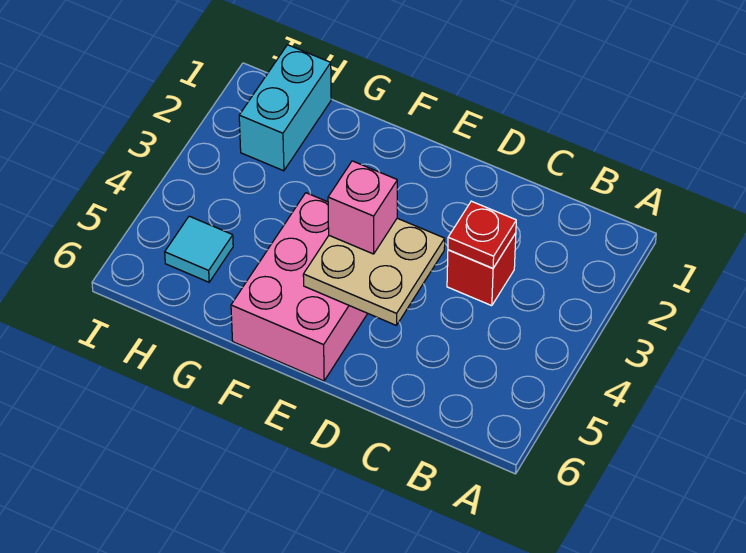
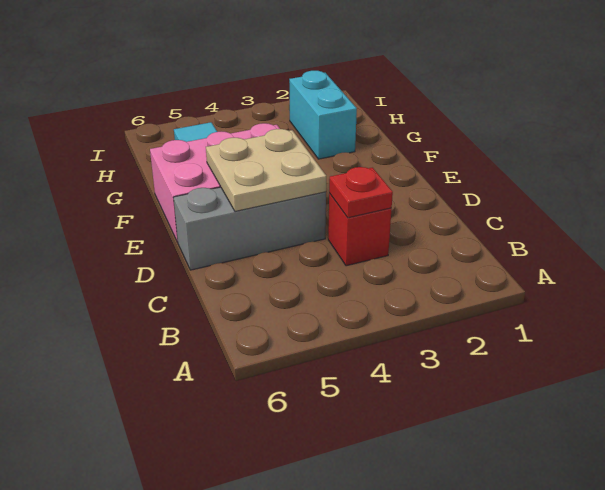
none -> grey brick D4:D6 level 1
pink brick E4 level 3 -> none
cyan brick H1:H2 level 1 -> cyan brick G2:H2 level 1

